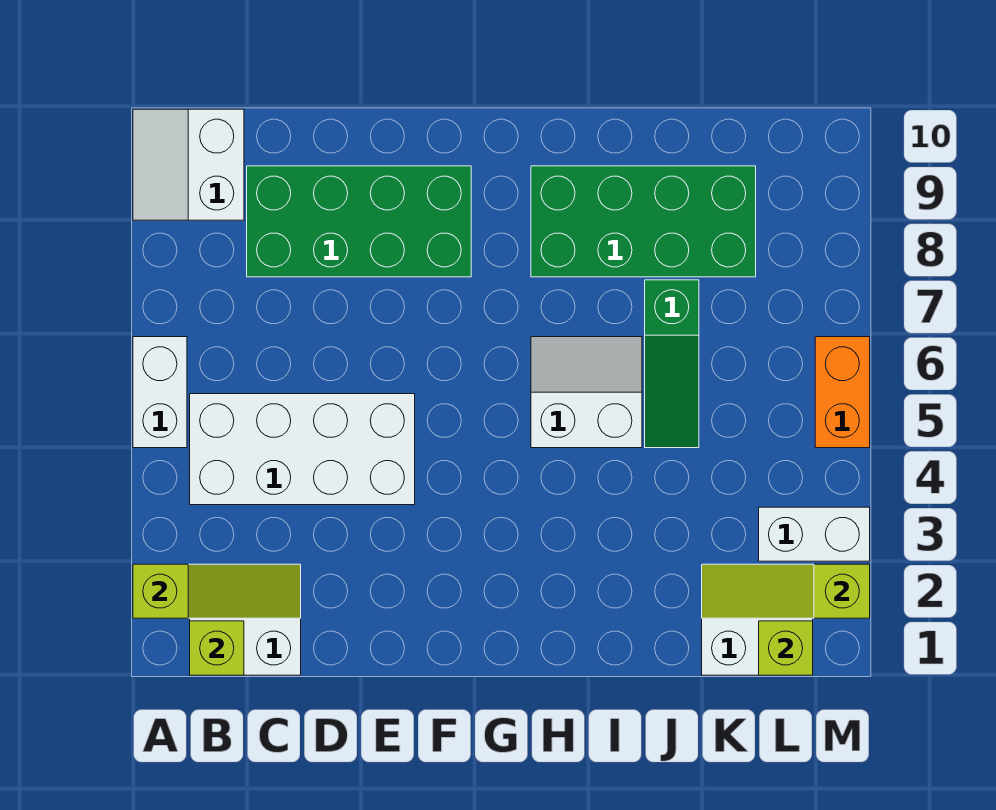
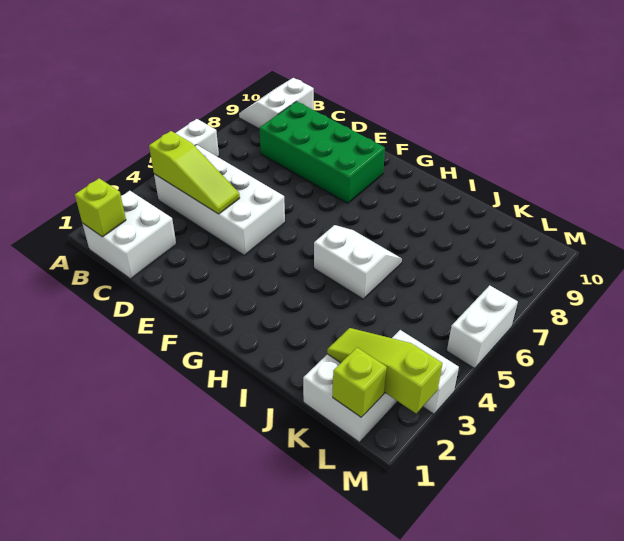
lime slope A2:C2 level 2 top A -> lime slope B4:D4 level 2 top B
green brick H8:K9 level 1 -> none
green slope J5:J7 level 1 top 7 -> none
orange brick M5:M6 level 1 -> white brick M5:M6 level 1

